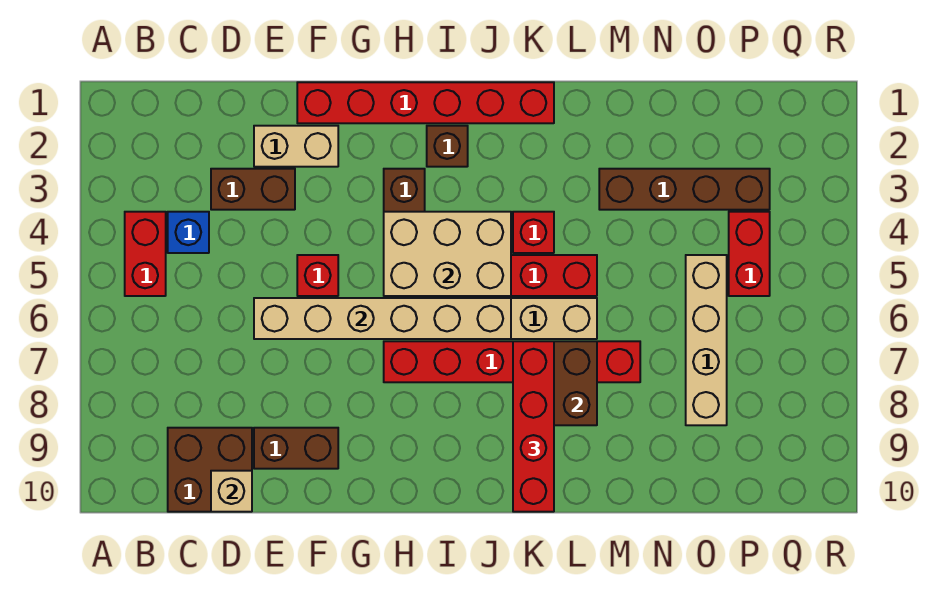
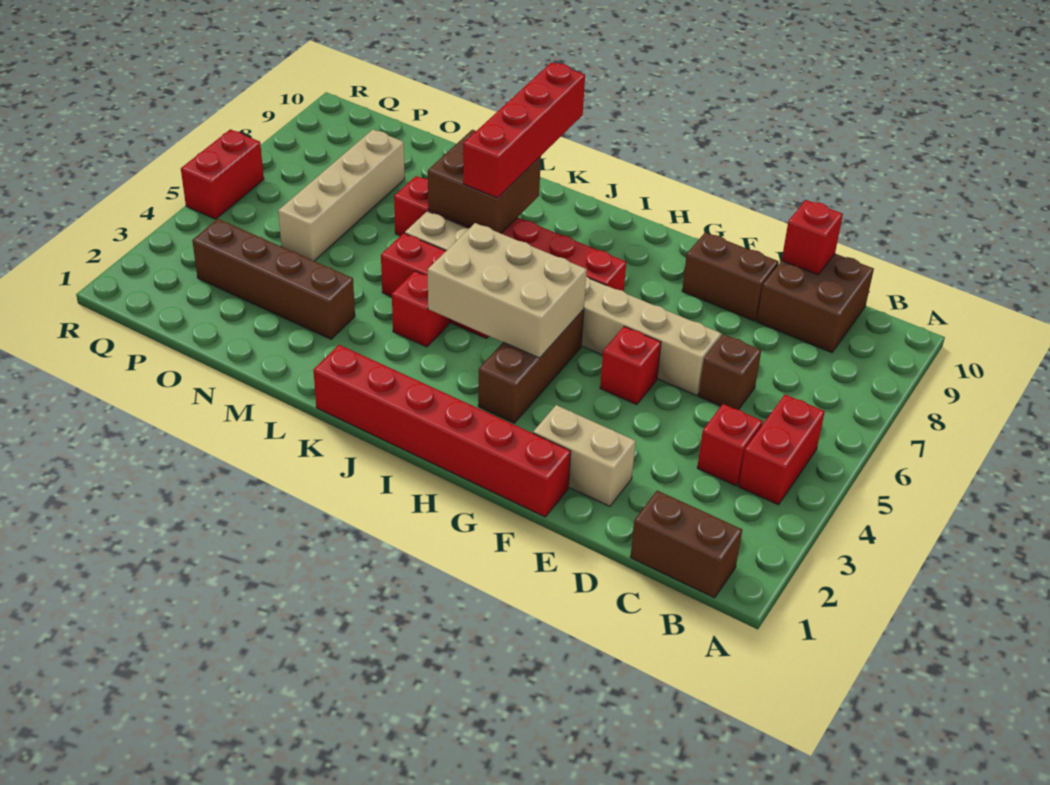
blue brick C4 level 1 -> red brick C4 level 1
brown brick D3:E3 level 1 -> brown brick B1:C1 level 1
tan brick D10 level 2 -> red brick D10 level 2
tan brick E6:J6 level 2 -> none
brown brick I2 level 1 -> brown brick D6 level 1
red brick P4:P5 level 1 -> red brick R5:R6 level 1

